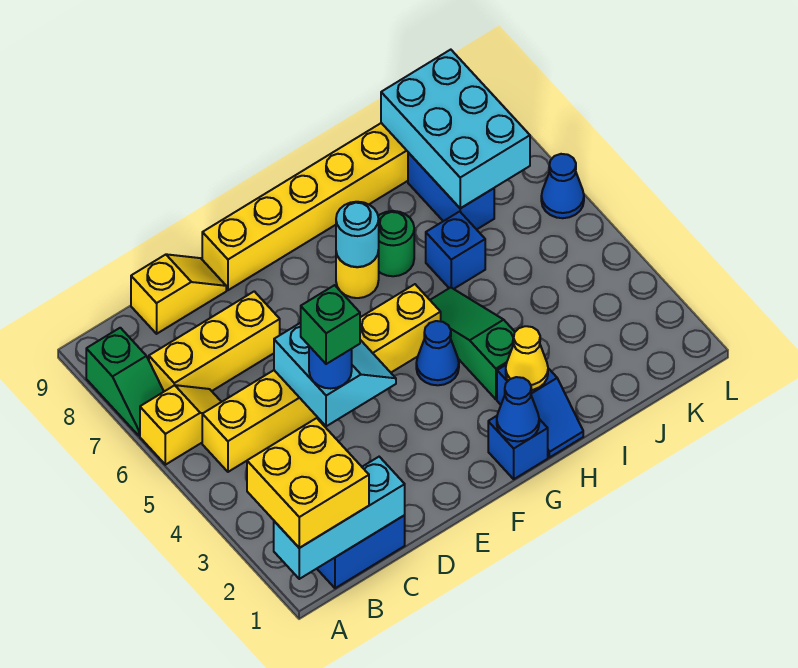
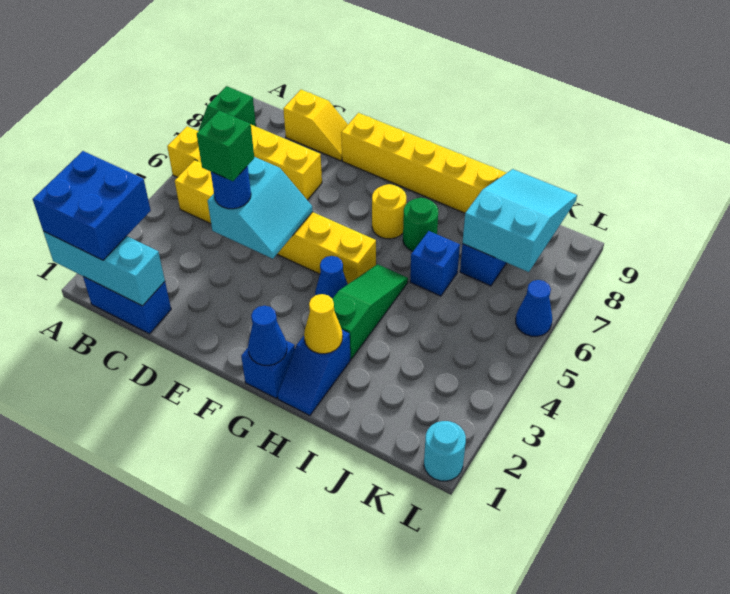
yellow brick A1:B2 level 3 -> blue brick A1:B2 level 3
cyan round brick G7 level 2 -> cyan round brick L1 level 1
cyan brick J7:K9 level 2 -> cyan slope J7:K9 level 2 top 7

